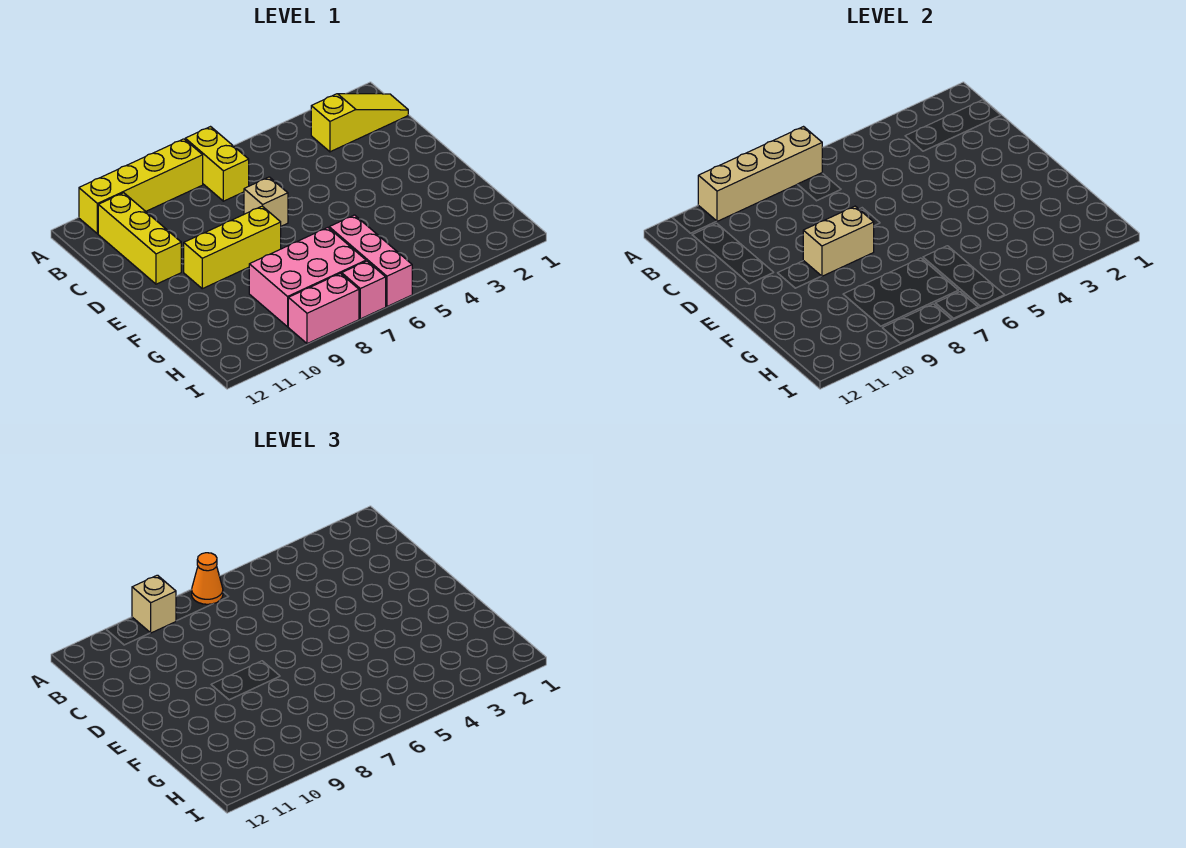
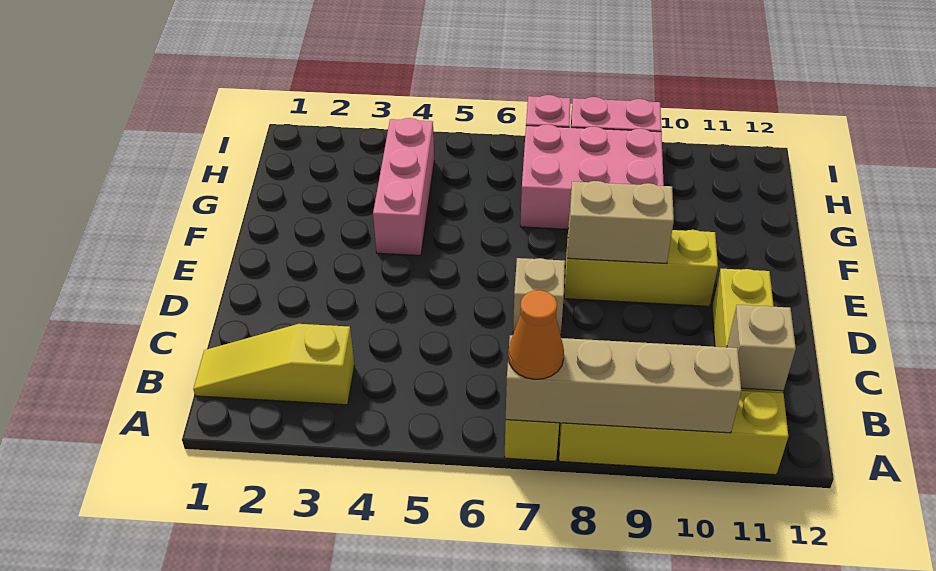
tan brick A9 level 3 -> tan brick B11 level 2
pink brick G6:I6 level 1 -> pink brick F4:H4 level 1

